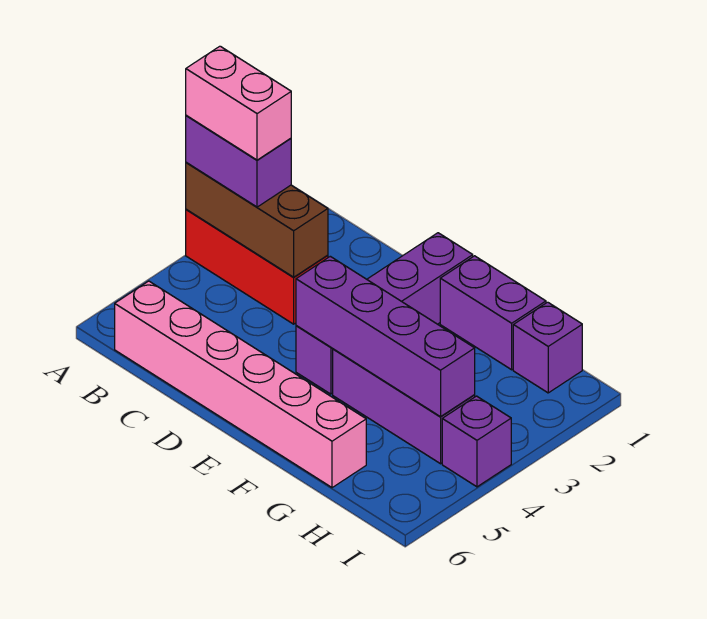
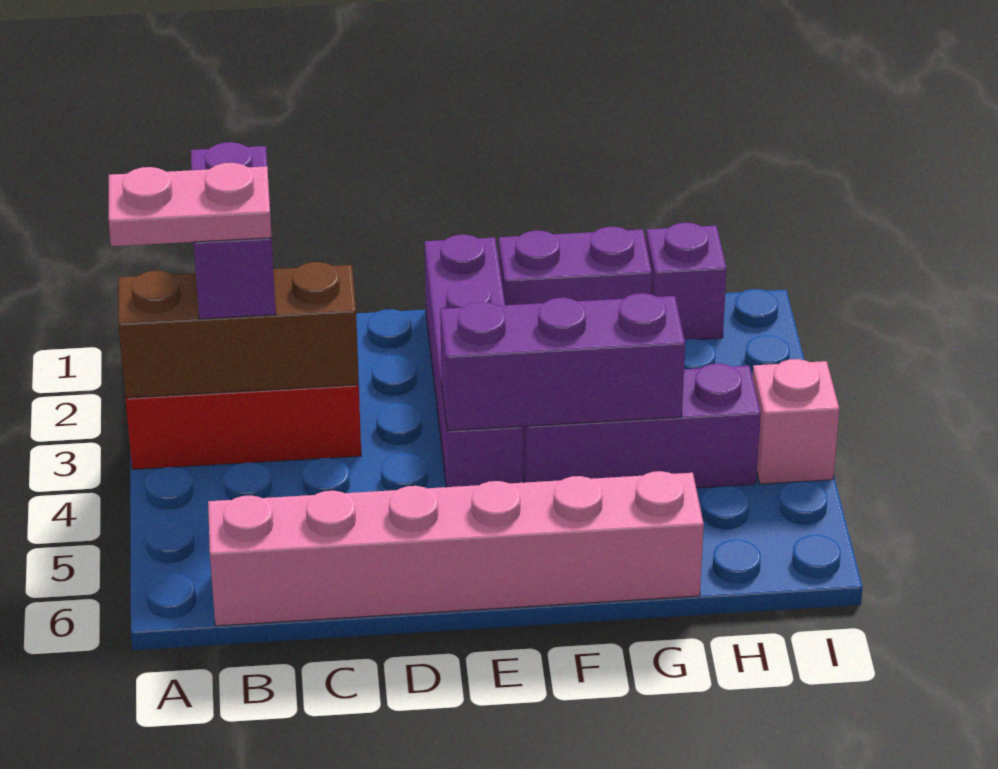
purple brick A3:B3 level 3 -> purple brick B2:B3 level 3
pink brick A3:B3 level 4 -> pink plate A3:B3 level 4
purple brick E4:H4 level 2 -> purple brick E4:G4 level 2
purple brick I4 level 1 -> pink brick I4 level 1

